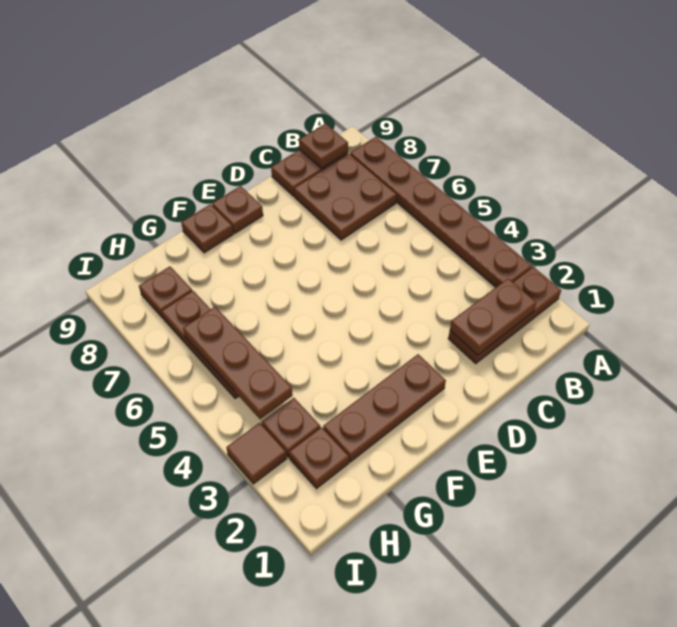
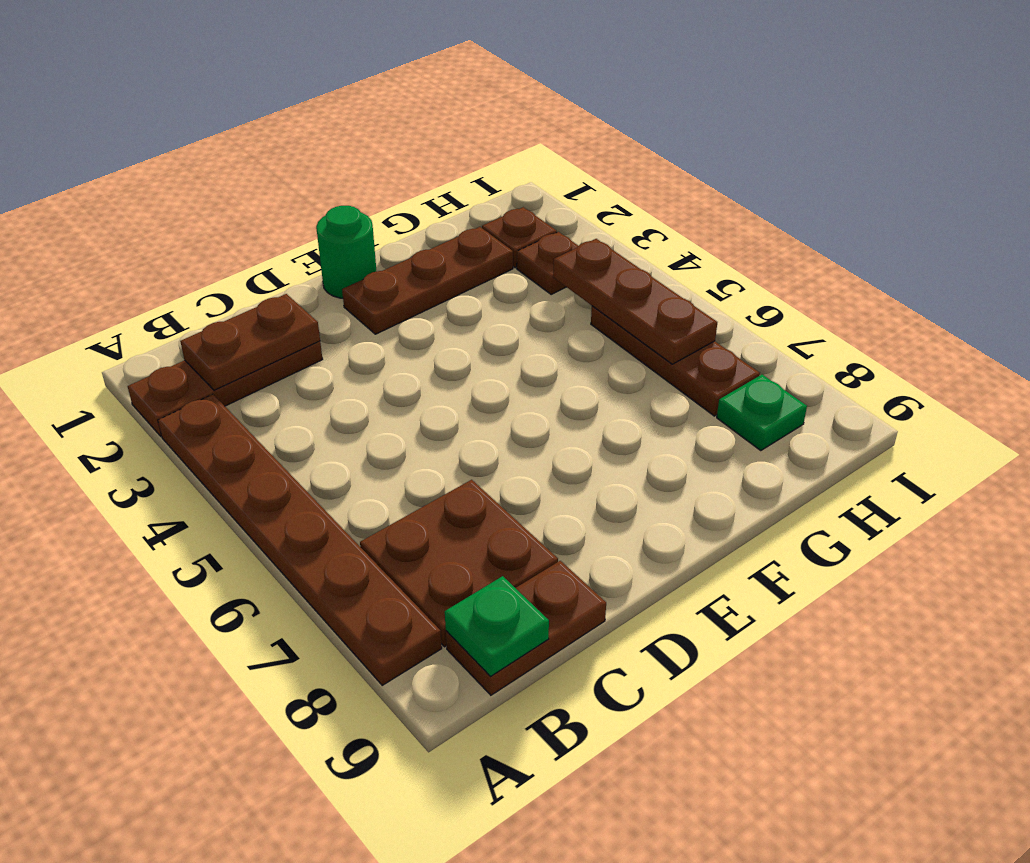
brown plate B9 level 2 -> green plate B9 level 2
none -> green round brick E1 level 1
brown plate E9 level 1 -> none
brown plate F9 level 1 -> none
brown plate H8 level 1 -> green plate H8 level 1
brown tile I3 level 1 -> none

